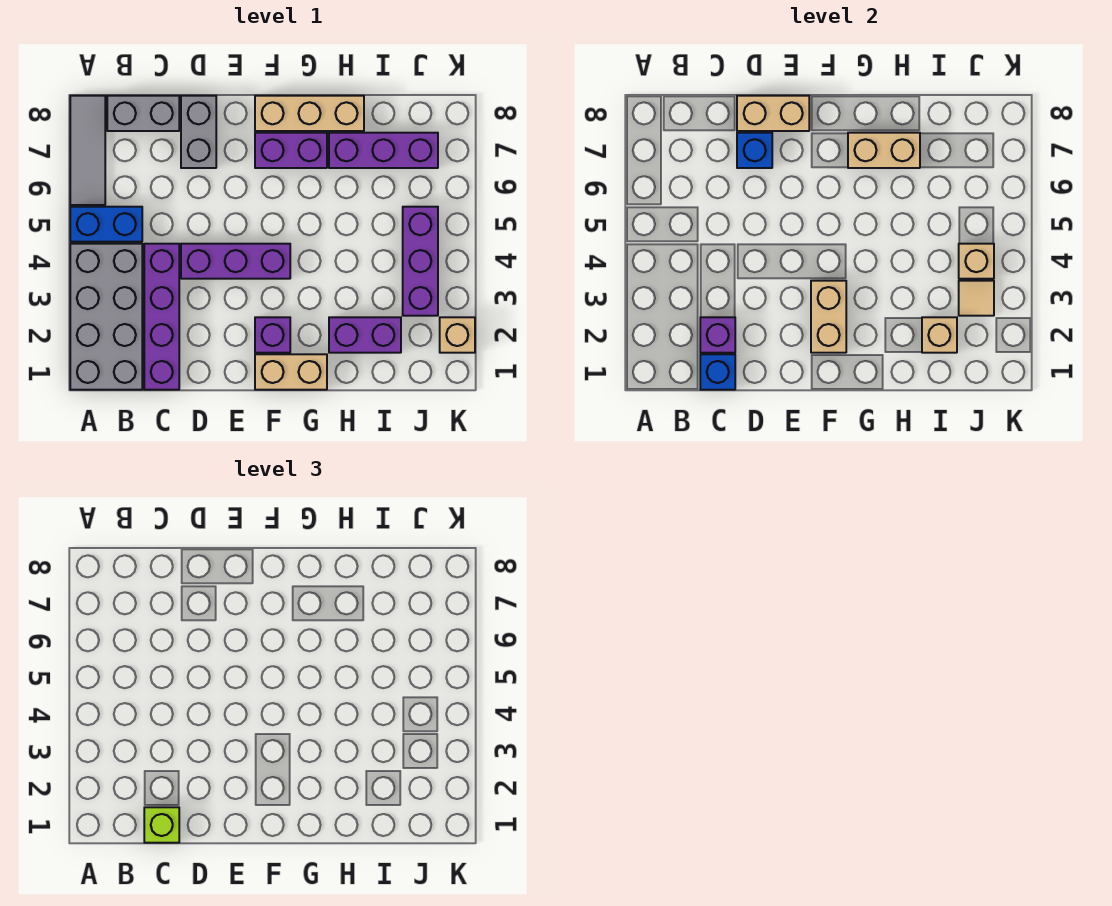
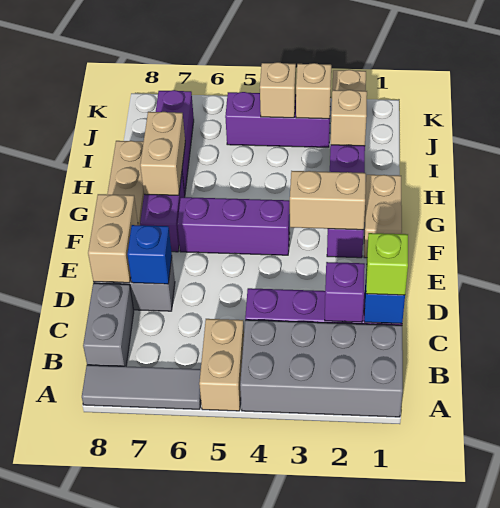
blue brick A5:B5 level 1 -> tan brick A5:B5 level 1
purple brick D4:F4 level 1 -> purple brick F4:F6 level 1
tan tile J3 level 2 -> tan brick J3 level 2

